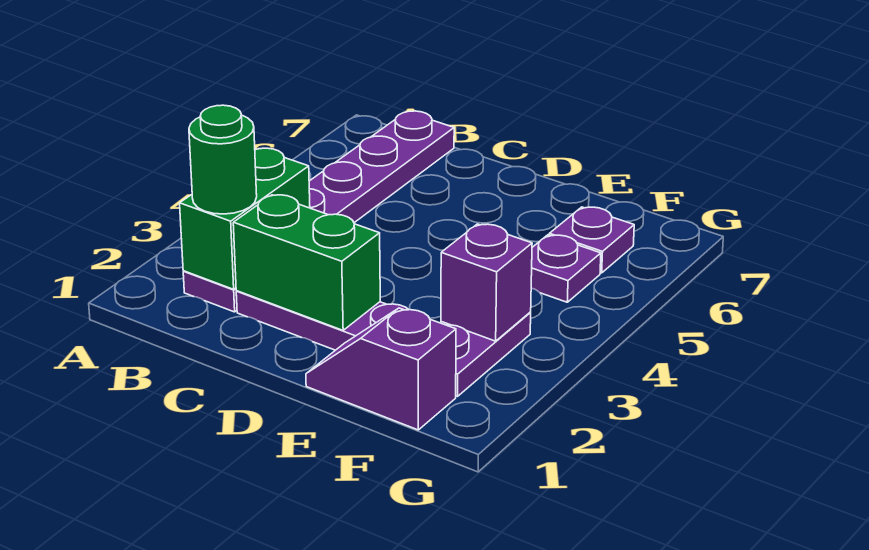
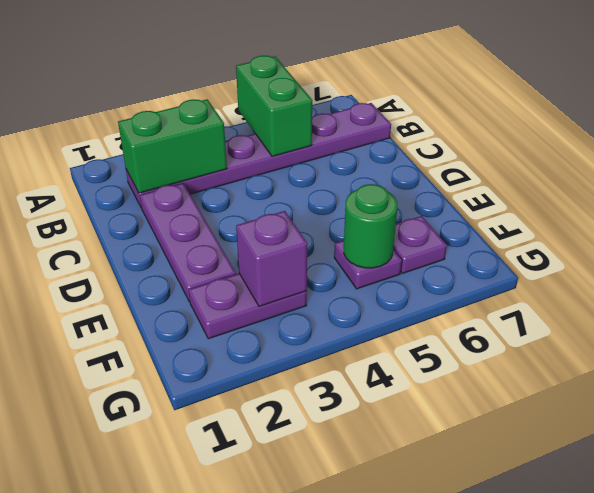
green round brick B2 level 3 -> green round brick F5 level 2
green brick C2:D2 level 2 -> green brick A5:B5 level 2
purple slope E1:F1 level 1 top F -> none

